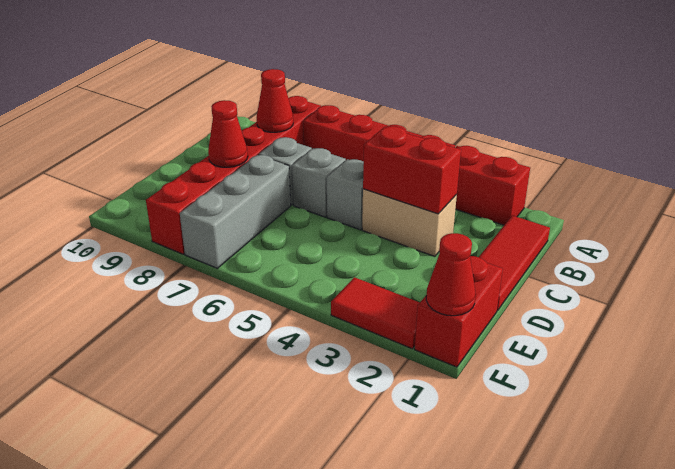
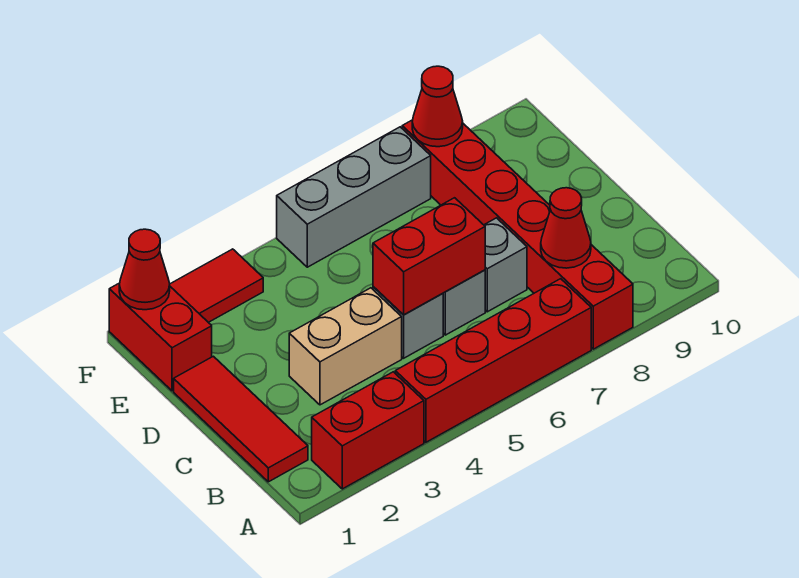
red brick C3:C4 level 2 -> red brick C5:C6 level 2
grey brick D7:F7 level 1 -> grey brick F5:F7 level 1
red cone D8 level 2 -> red cone F8 level 2

